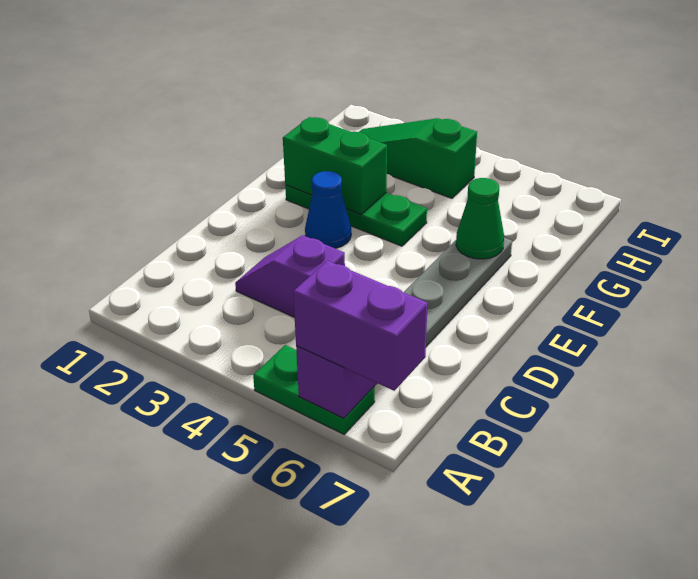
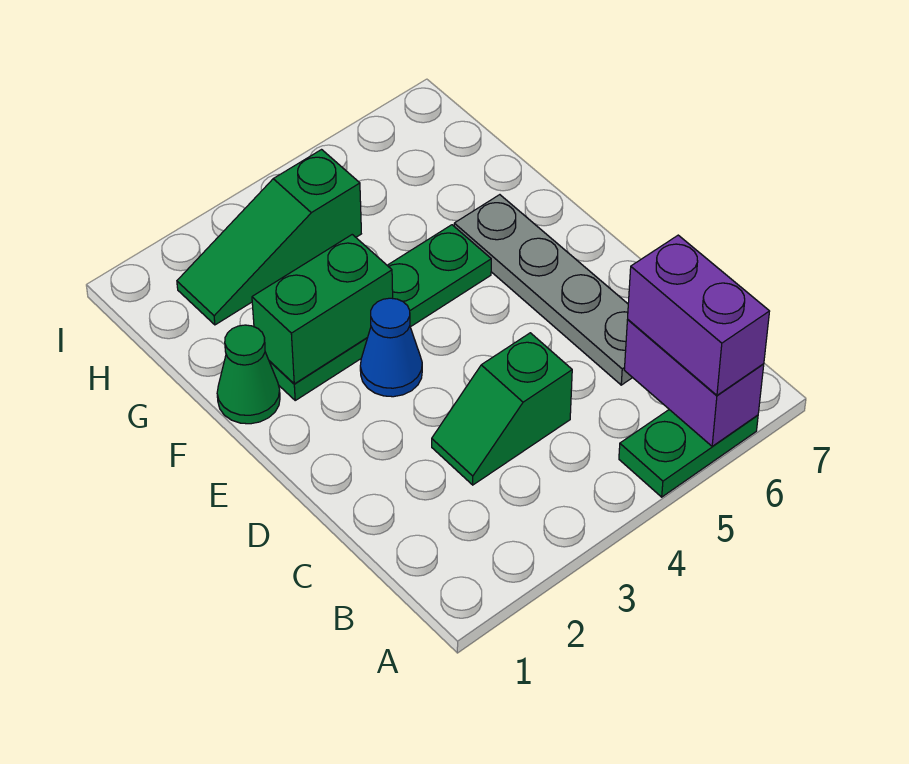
purple brick A6:A7 level 3 -> purple brick A6:B6 level 3
purple slope C3:C4 level 1 top 4 -> green slope C3:C4 level 1 top 4
green plate F2:F4 level 1 -> green plate F2:F5 level 1
green cone F6 level 2 -> green cone F1 level 1

